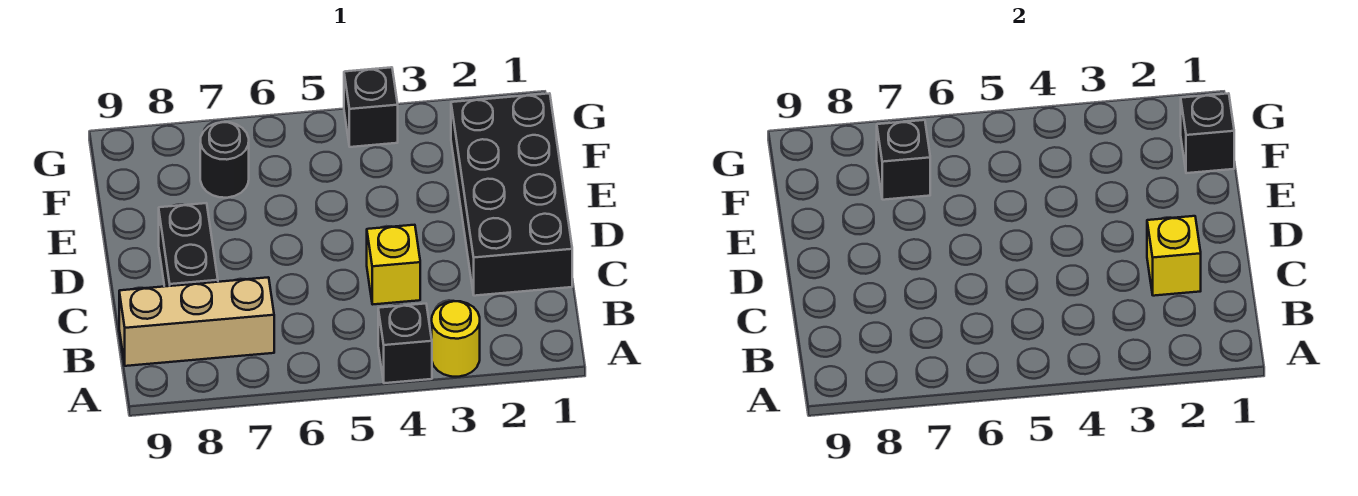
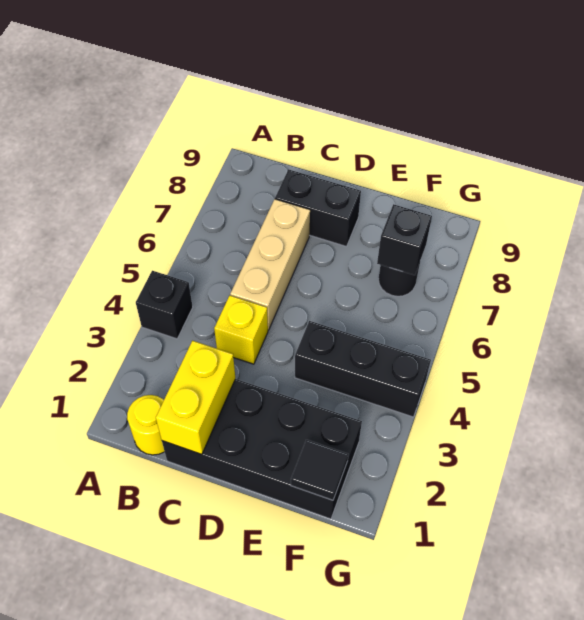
yellow round brick A3 level 1 -> yellow round brick B1 level 1
tan brick B7:B9 level 1 -> tan brick C5:C7 level 1
yellow brick C2 level 2 -> yellow brick C1:C2 level 2
black brick F1 level 2 -> black tile F1 level 2
black brick G4 level 1 -> black brick E4:G4 level 1

